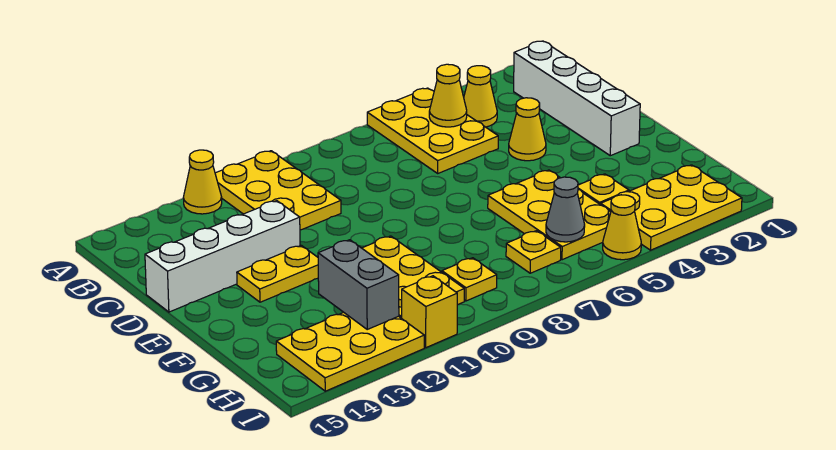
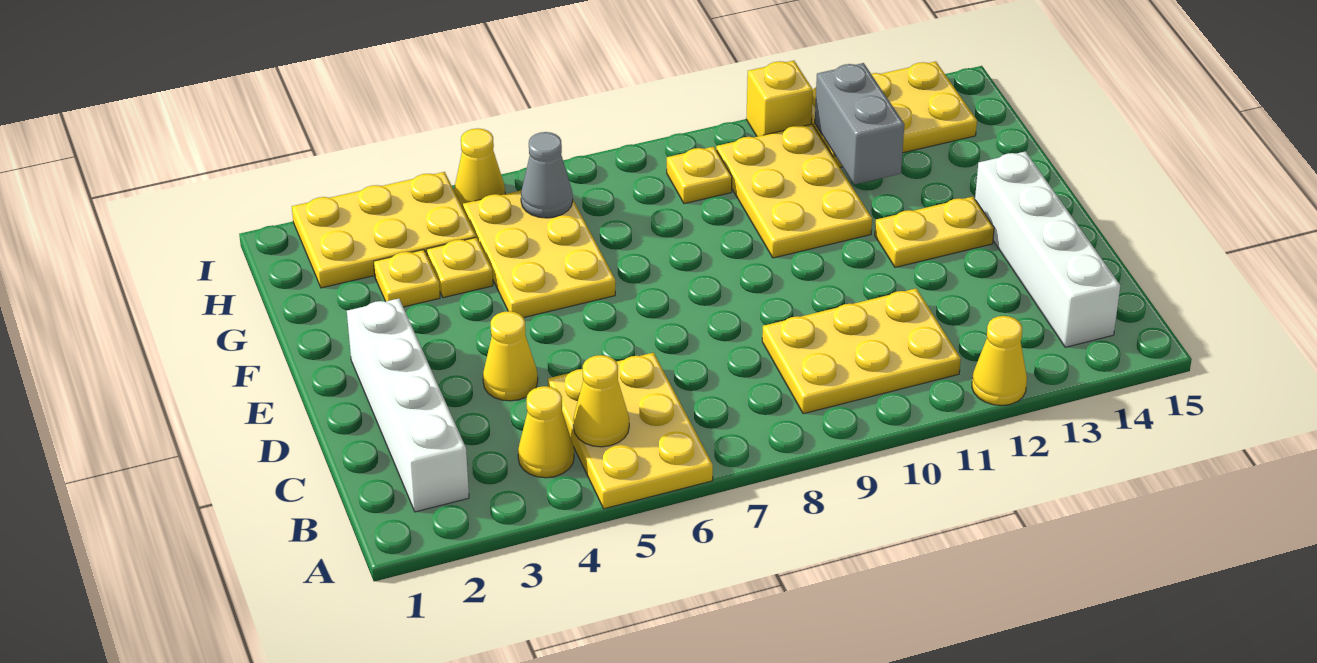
yellow plate A10:C11 level 1 -> yellow plate B9:C11 level 1
white brick D12:D15 level 1 -> white brick B14:E14 level 1
yellow plate H7 level 1 -> yellow plate G3 level 1

